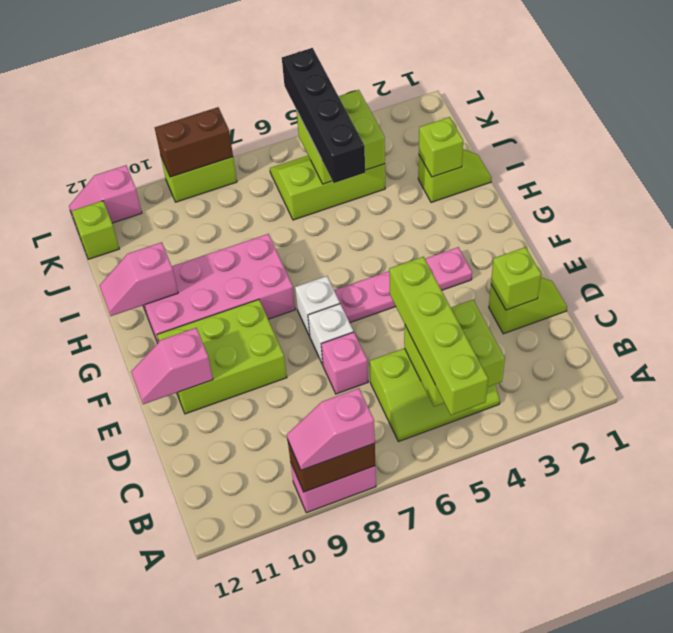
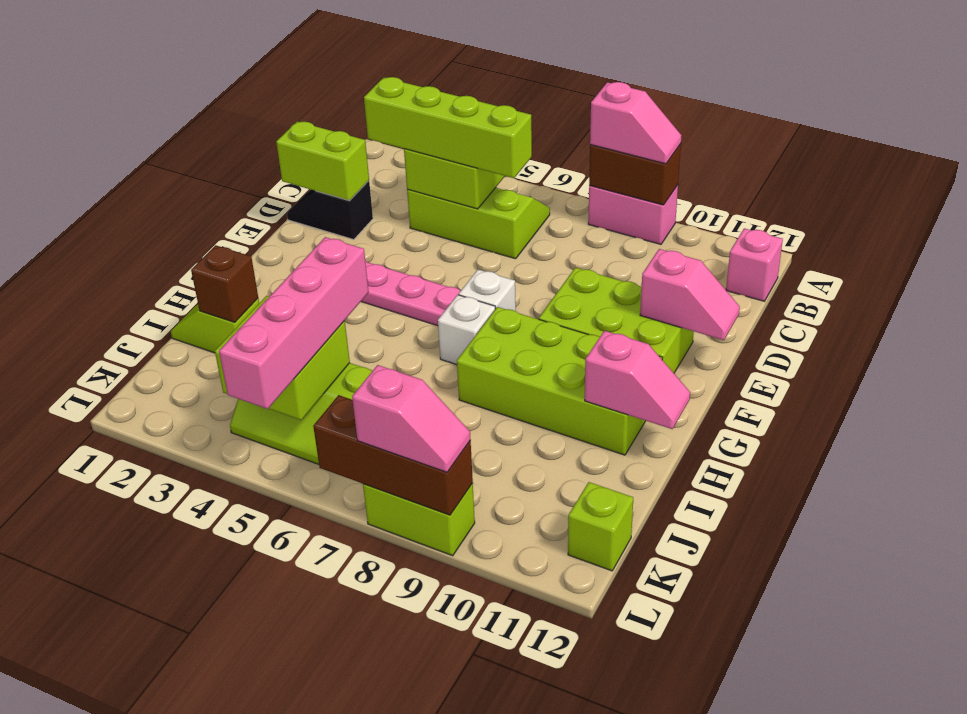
lime brick A5:D5 level 3 -> lime brick C3:C6 level 3
lime slope D1:D2 level 1 top 2 -> black slope D1:D2 level 1 top 2
lime brick D2 level 2 -> lime brick D1:D2 level 2
pink brick D7 level 1 -> pink brick B12 level 1
white brick E7 level 1 -> white brick G7 level 1
pink brick G8:H11 level 1 -> lime brick G8:H11 level 1
lime brick I2 level 2 -> brown brick I2 level 2
black brick I5:L5 level 3 -> pink brick I5:L5 level 3
brown brick L8:L9 level 2 -> brown brick L7:L9 level 2
pink slope L11:L12 level 1 top 11 -> pink slope L8:L9 level 3 top 8

